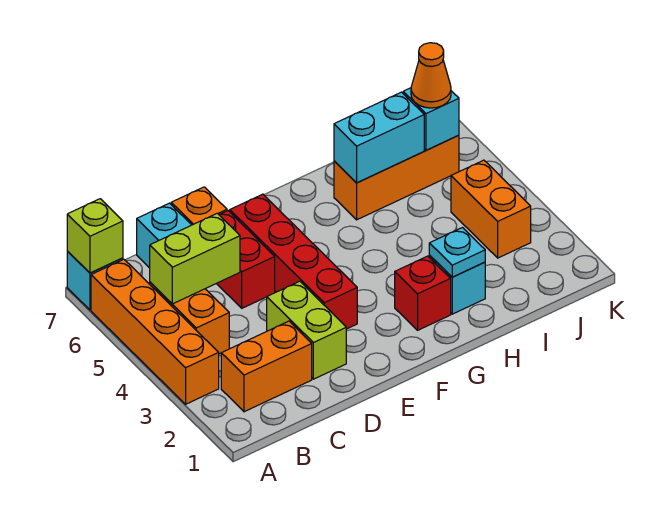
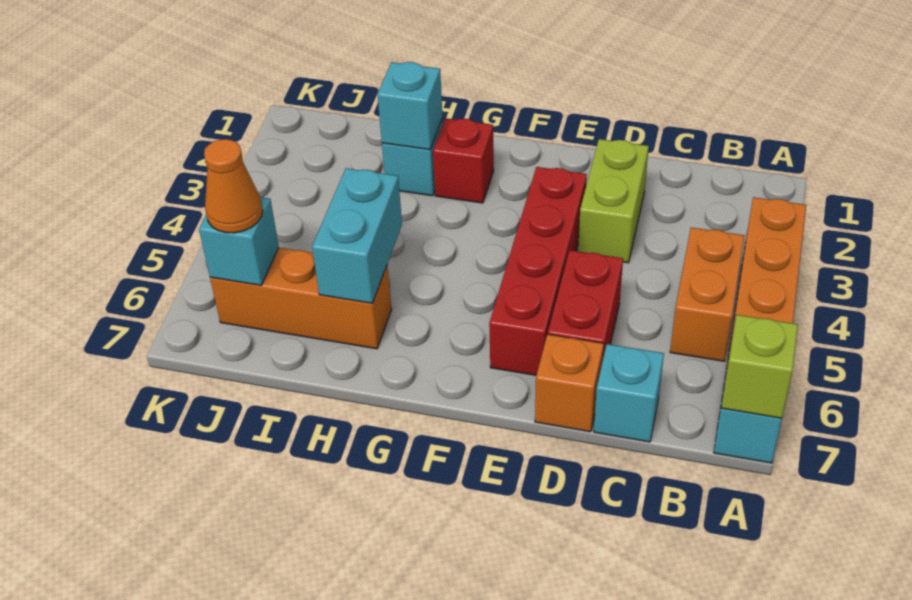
orange brick B2:C2 level 1 -> none
lime brick B5:C5 level 2 -> none
cyan plate H2 level 2 -> cyan brick H2 level 2
cyan brick H6:I6 level 2 -> cyan brick H5:H6 level 2
orange brick J3:J4 level 1 -> none

